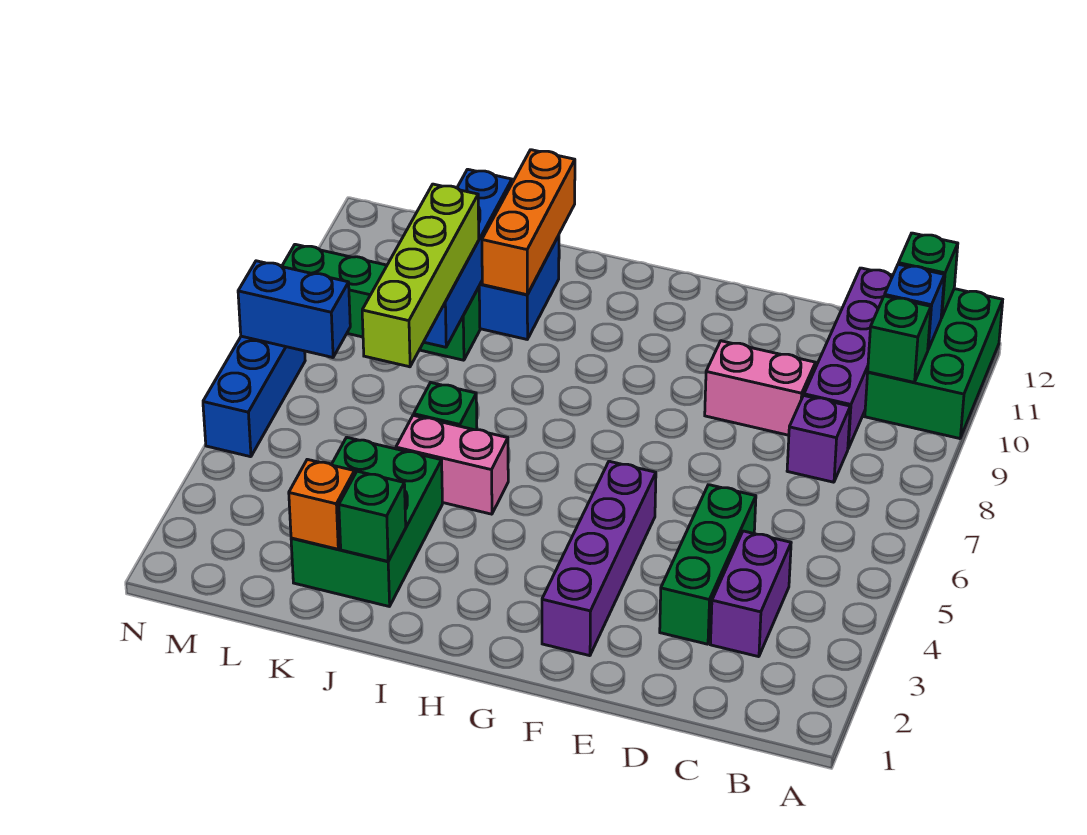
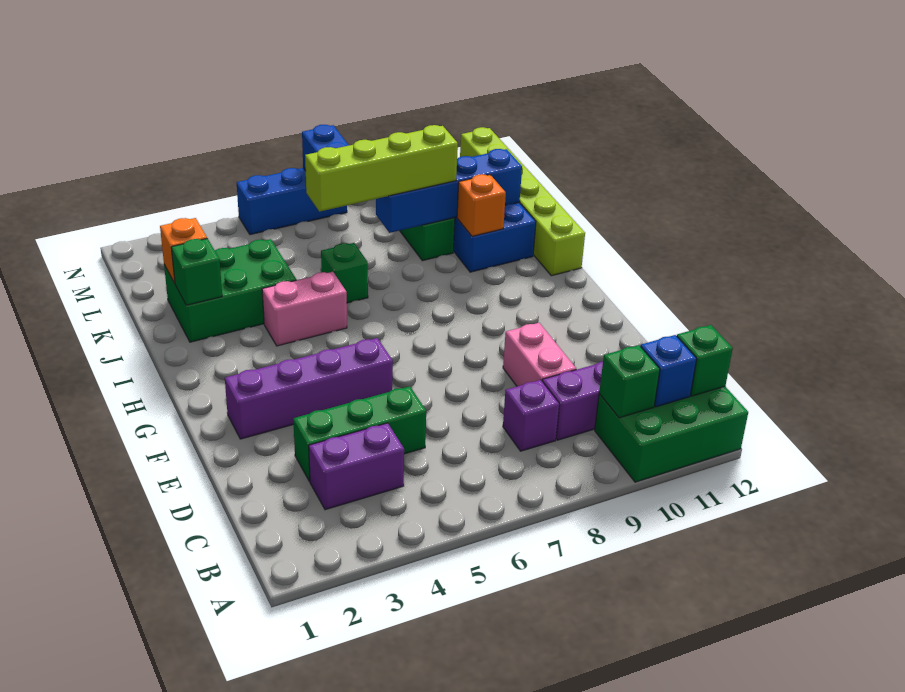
pink brick I5:J5 level 1 -> pink brick I4:I5 level 1
none -> lime brick I12:N12 level 1
orange brick J10:J12 level 2 -> orange brick J10 level 2

